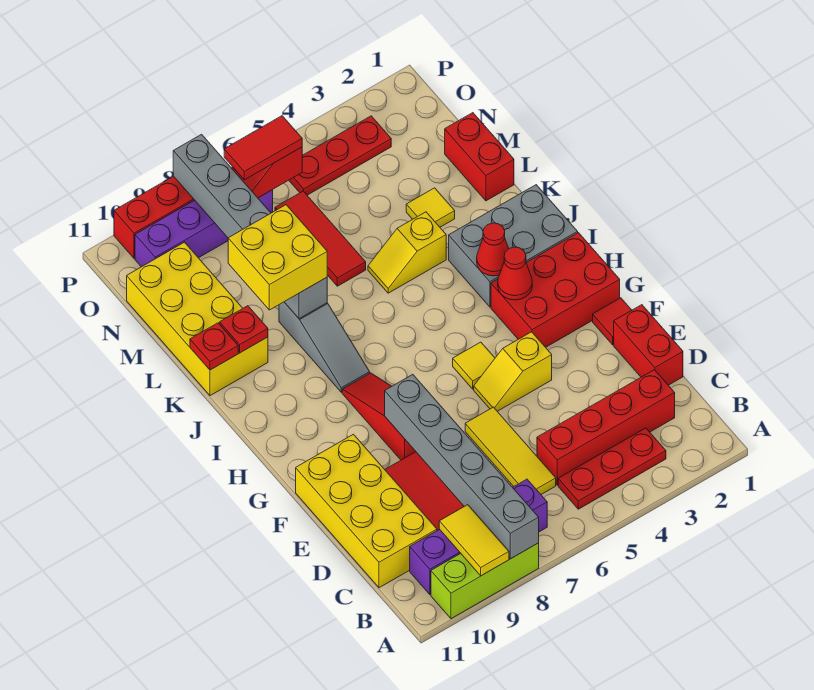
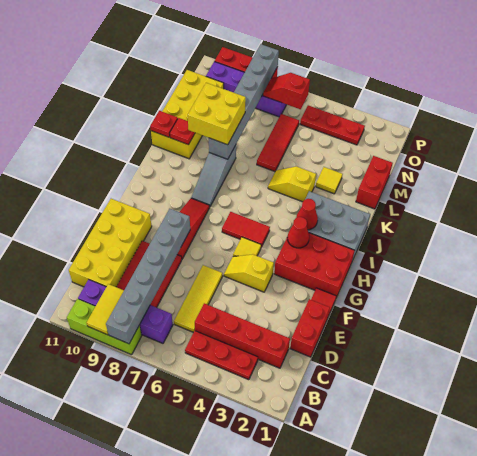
red tile O6:O7 level 3 -> red tile H5:H6 level 1

